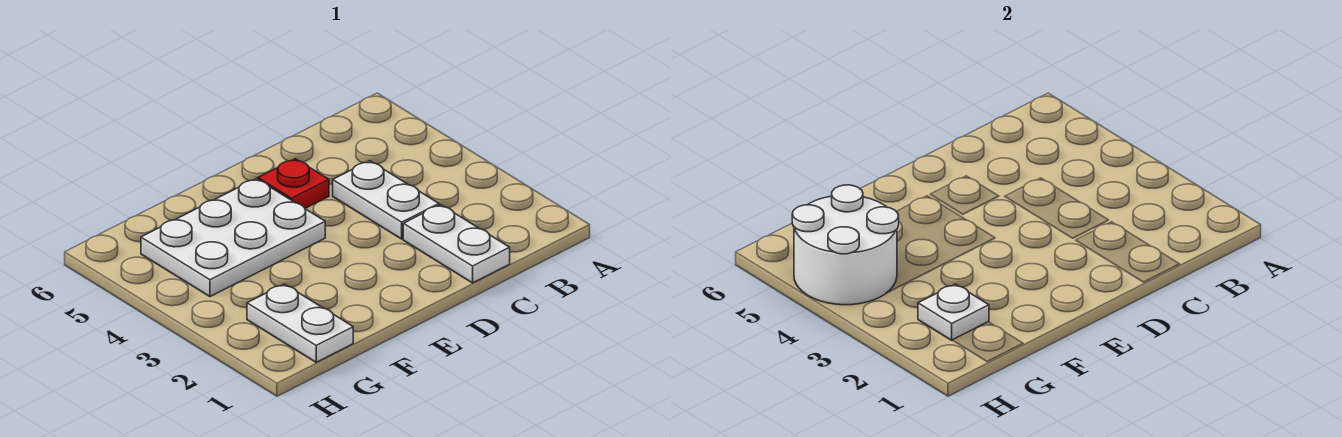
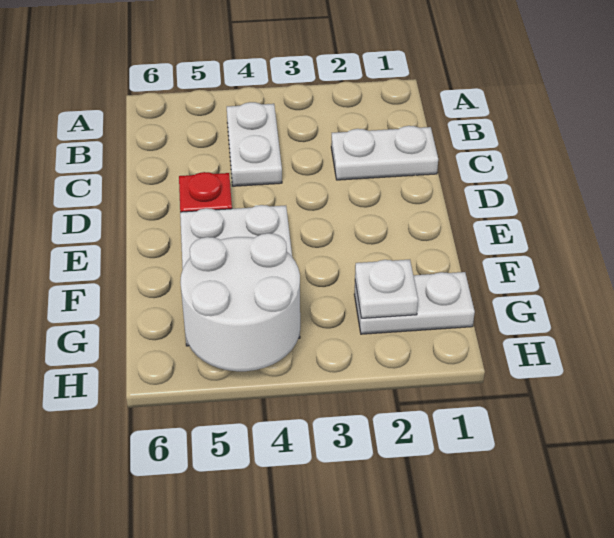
white plate C3:C4 level 1 -> white plate B4:C4 level 1

